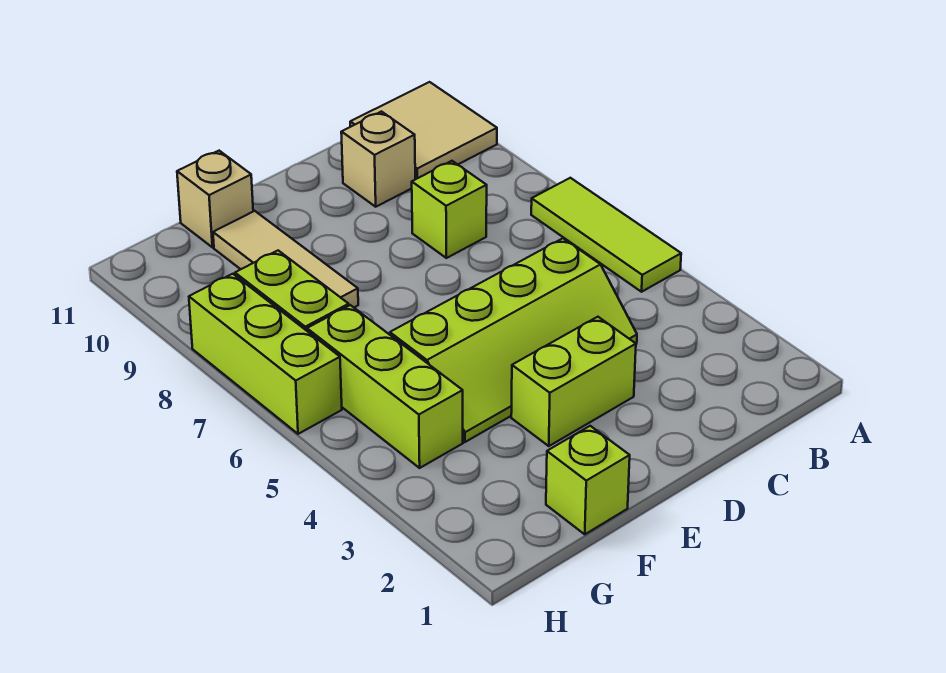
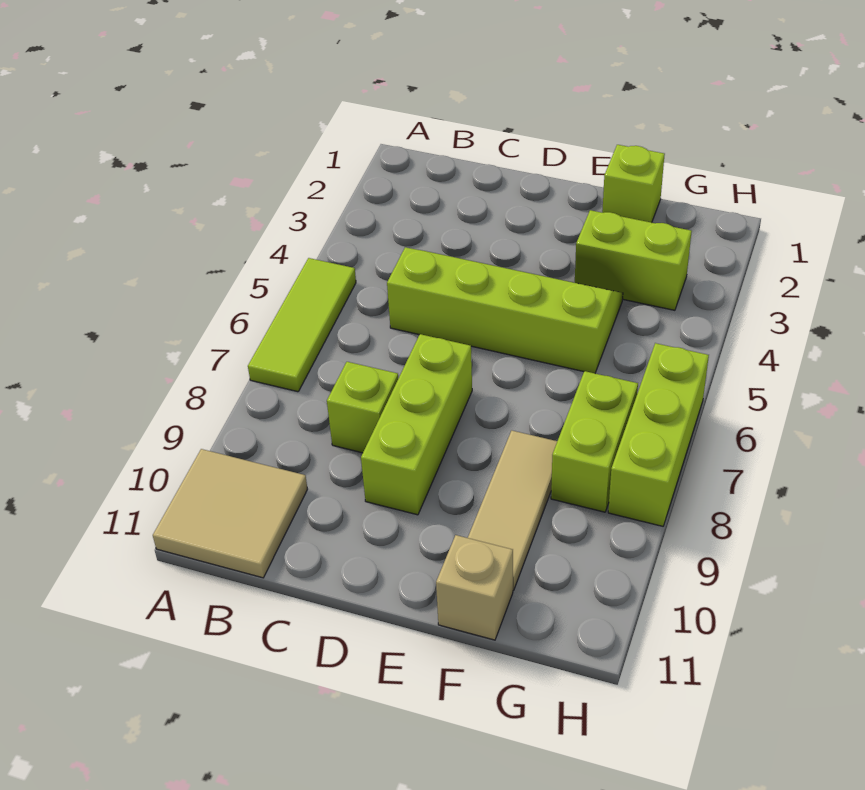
tan brick C10 level 1 -> none
lime brick D3:E3 level 1 -> lime brick F3:G3 level 1
lime brick G4:G6 level 1 -> lime brick D7:D9 level 1

